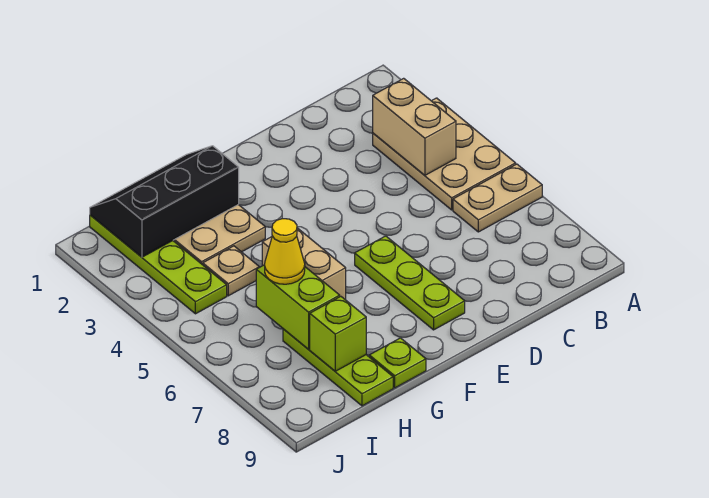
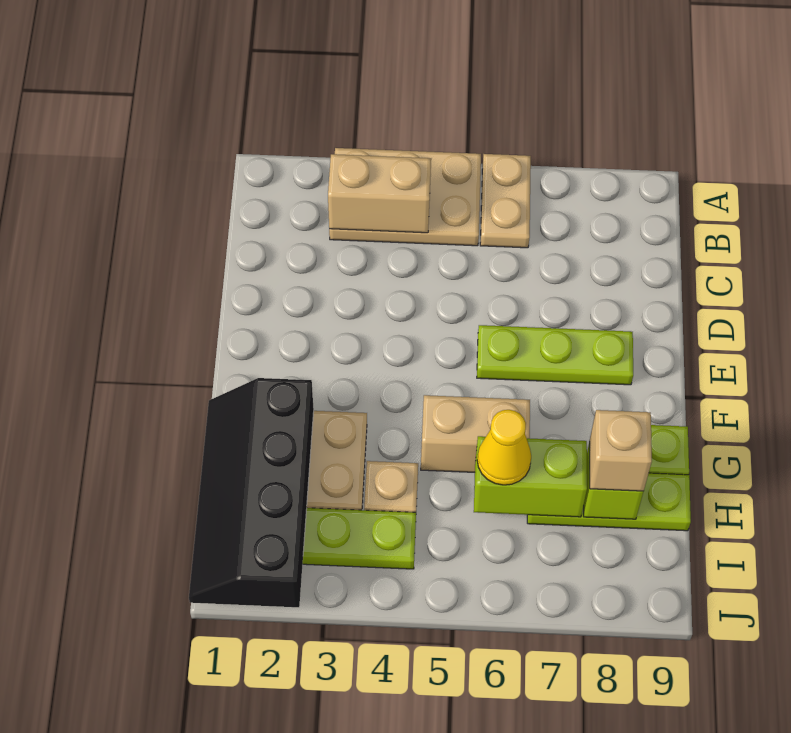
black slope G1:I2 level 2 top 2 -> black slope G1:J2 level 2 top 2
none -> tan brick H8 level 3

